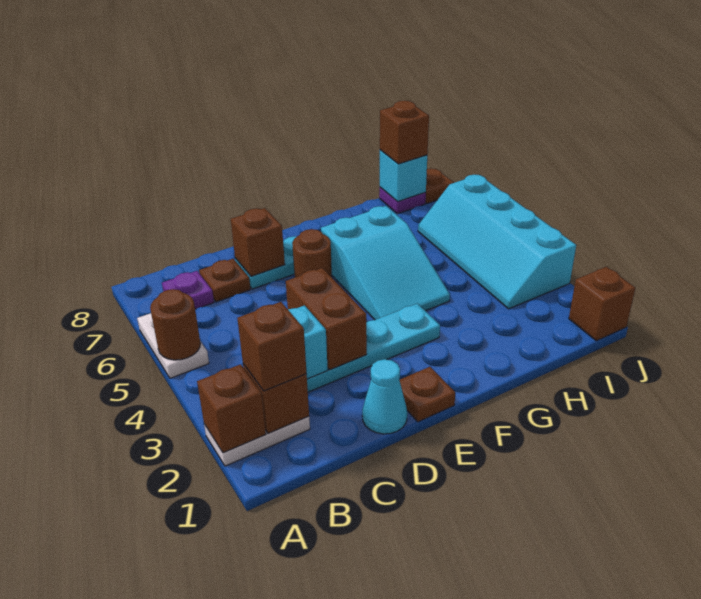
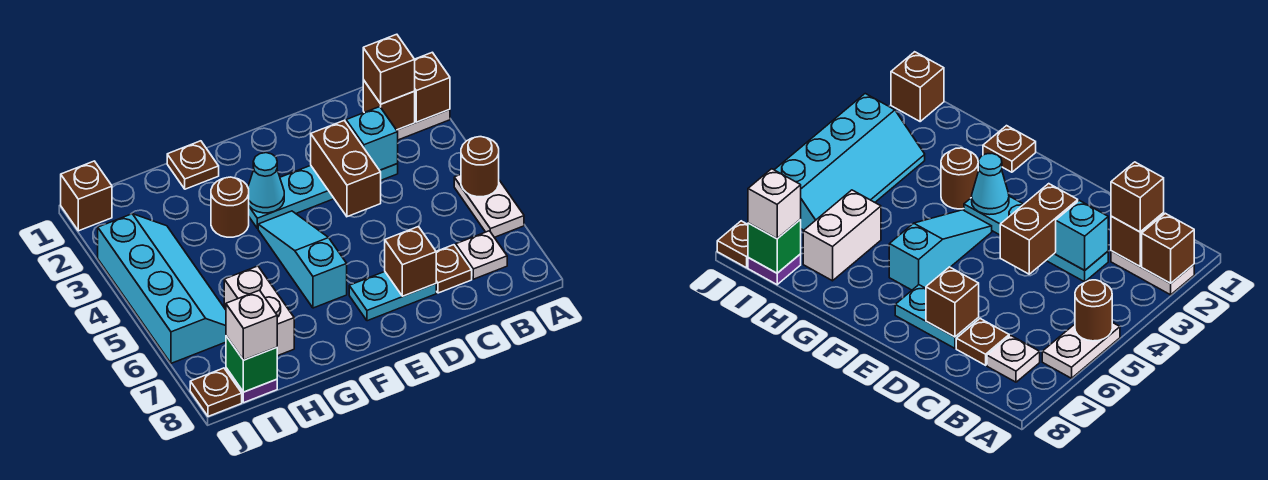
purple plate B7 level 1 -> white plate B7 level 1
cyan cone D1 level 1 -> cyan cone F3 level 2
brown plate E1 level 1 -> brown plate G1 level 1
brown round brick E6 level 1 -> brown round brick G3 level 1
cyan slope F4:G6 level 1 top 6 -> cyan slope F4:F6 level 1 top 6
none -> white brick H6:H7 level 1
cyan brick I8 level 2 -> green brick I8 level 2
brown brick I8 level 3 -> white brick I8 level 3

